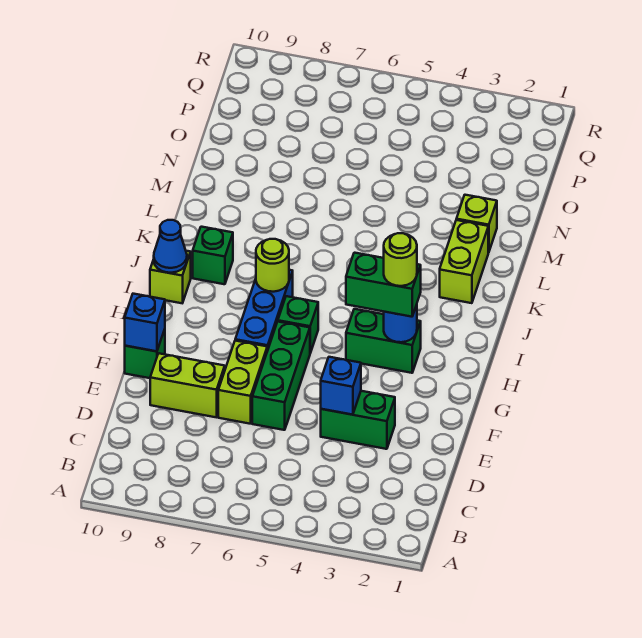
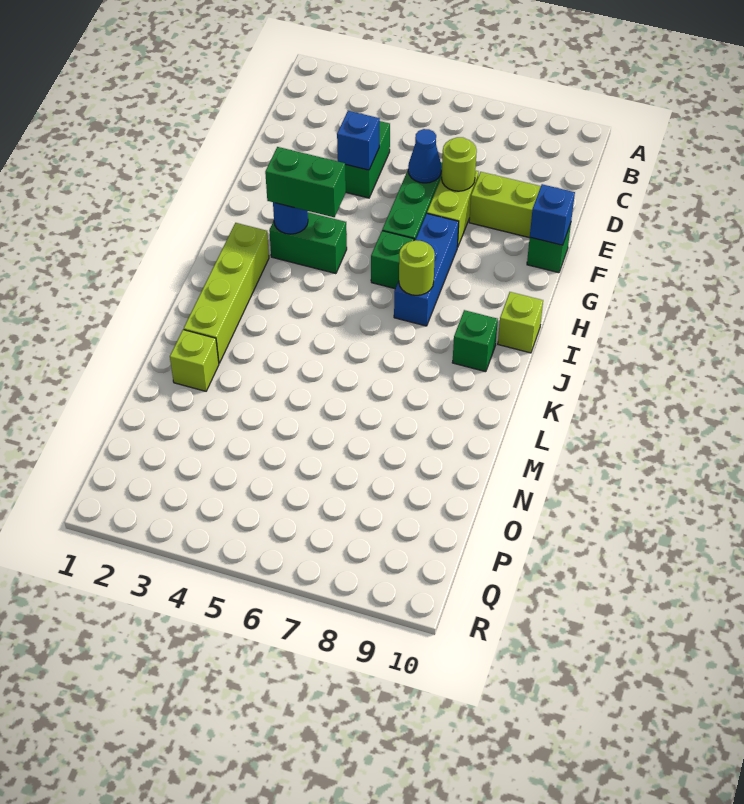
green brick E3:E4 level 1 -> green brick D4:E4 level 1
lime round brick H3 level 4 -> lime round brick E7 level 2
blue cone I10 level 2 -> blue cone E6 level 2
lime brick K2:L2 level 1 -> lime brick I2:L2 level 1

